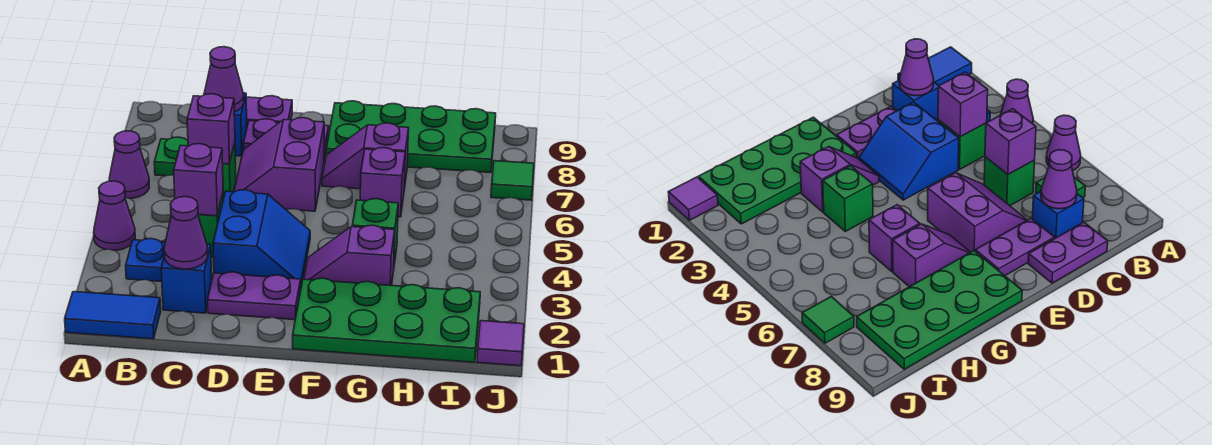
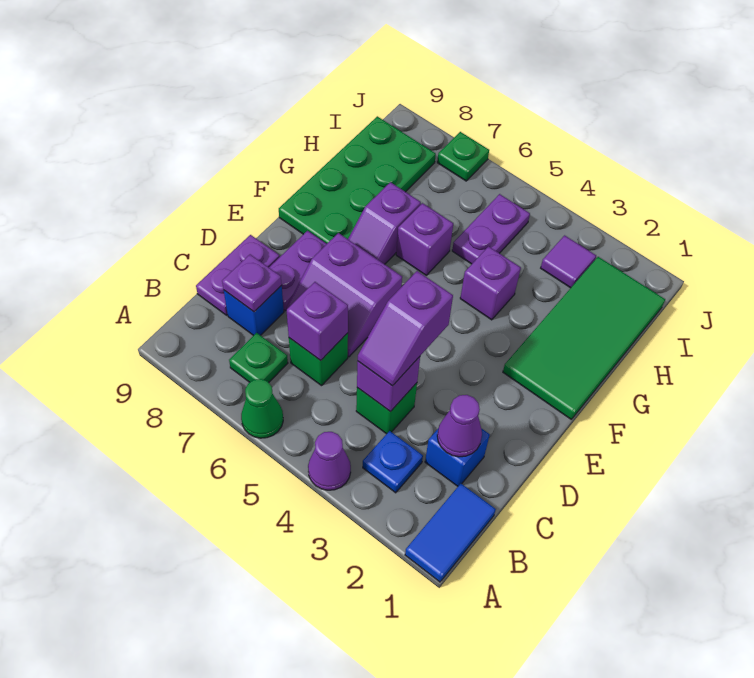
purple cone A6 level 1 -> green cone A6 level 1
purple cone C8 level 2 -> purple plate C8 level 2
purple plate D2:E2 level 1 -> purple plate H5:I5 level 1
blue slope D3:E4 level 1 top D -> none
green plate F1:I2 level 1 -> green tile F1:I2 level 1
purple slope F3:G3 level 1 top G -> purple slope C4:D4 level 3 top D
green brick G4 level 1 -> purple brick G4 level 1
purple tile J1 level 1 -> purple tile I3 level 1
green tile J7 level 1 -> green plate J7 level 1

